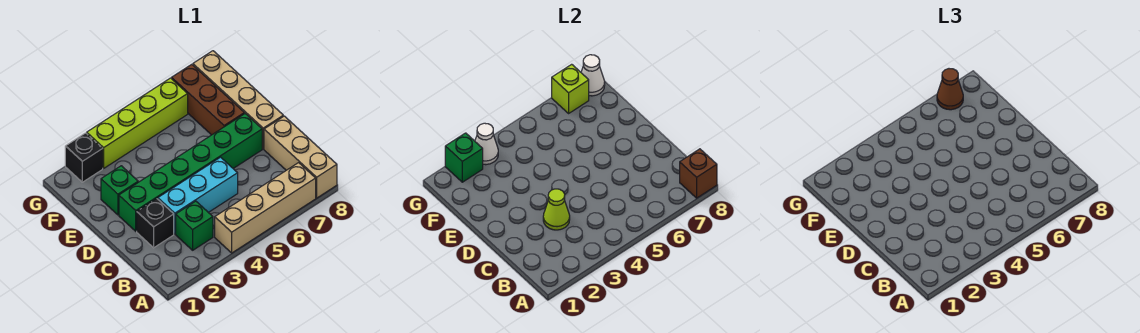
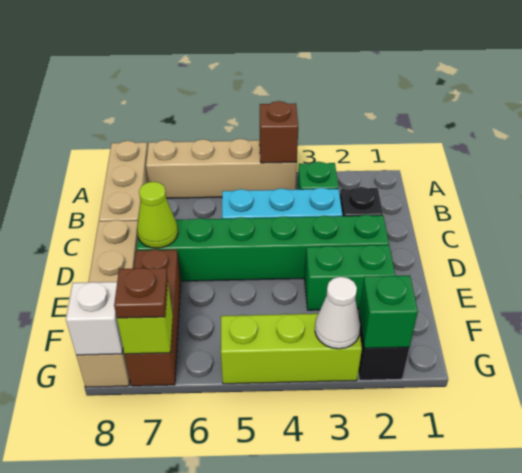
brown brick A8 level 2 -> brown brick A4 level 2
lime cone C3 level 2 -> lime cone D7 level 2
green brick E2 level 1 -> green brick E2:E3 level 1
lime brick G3:G6 level 1 -> lime brick G3:G5 level 1
brown cone G7 level 3 -> brown plate G7 level 3
white cone G8 level 2 -> white brick G8 level 2

